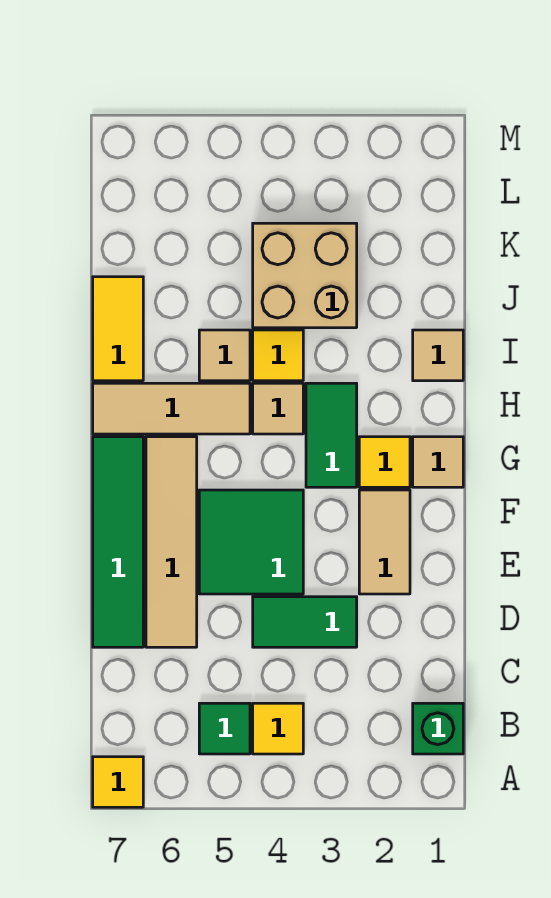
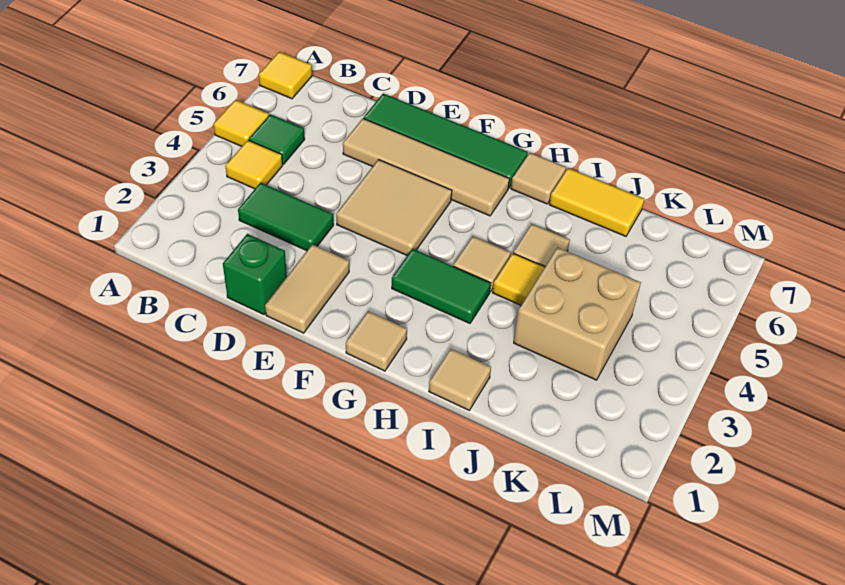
green brick B1 level 1 -> green brick D1 level 1
green tile D3:D4 level 1 -> green tile C3:D3 level 1
tan tile E2:F2 level 1 -> tan tile E1:E2 level 1
green tile E4:F5 level 1 -> tan tile E4:F5 level 1
yellow tile G2 level 1 -> yellow tile A5 level 1
tan tile H5:H7 level 1 -> tan tile H7 level 1

